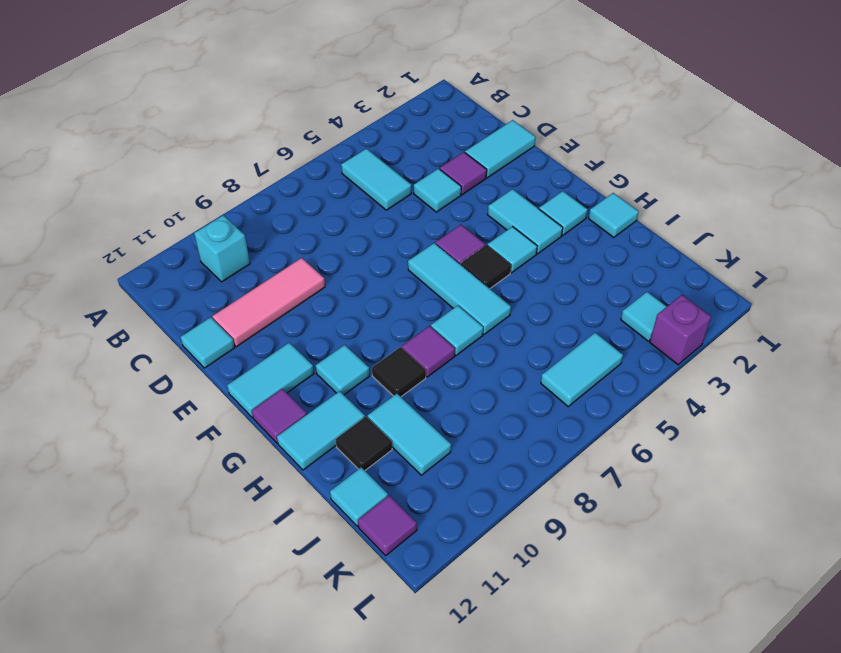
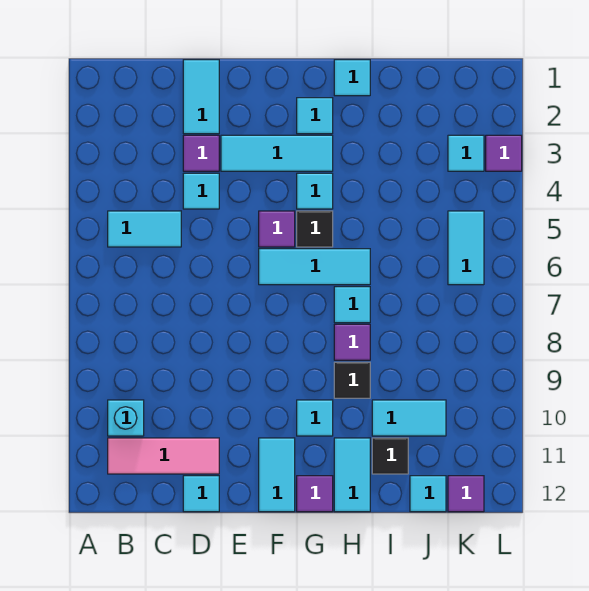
pink tile D9:D11 level 1 -> pink tile B11:D11 level 1
cyan tile F3:G3 level 1 -> cyan tile E3:G3 level 1
purple brick L3 level 1 -> purple tile L3 level 1

